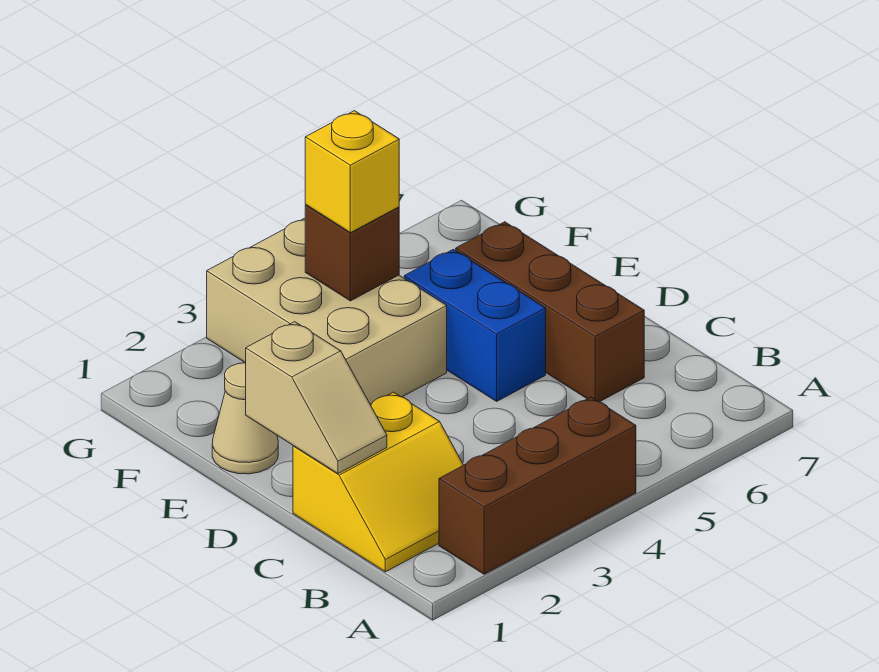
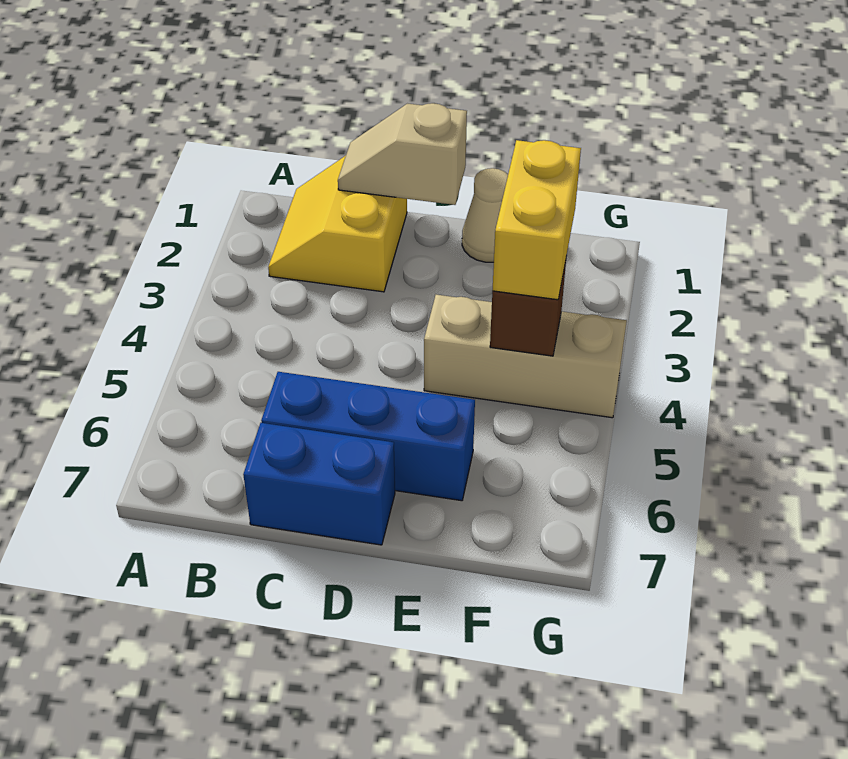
brown brick A2:A4 level 1 -> none
brown brick C6:E6 level 1 -> blue brick C6:E6 level 1
blue brick D5:E5 level 1 -> blue brick C7:D7 level 1
tan brick E3:G4 level 1 -> tan brick E4:G4 level 1
yellow brick F4 level 3 -> yellow brick F3:F4 level 3

